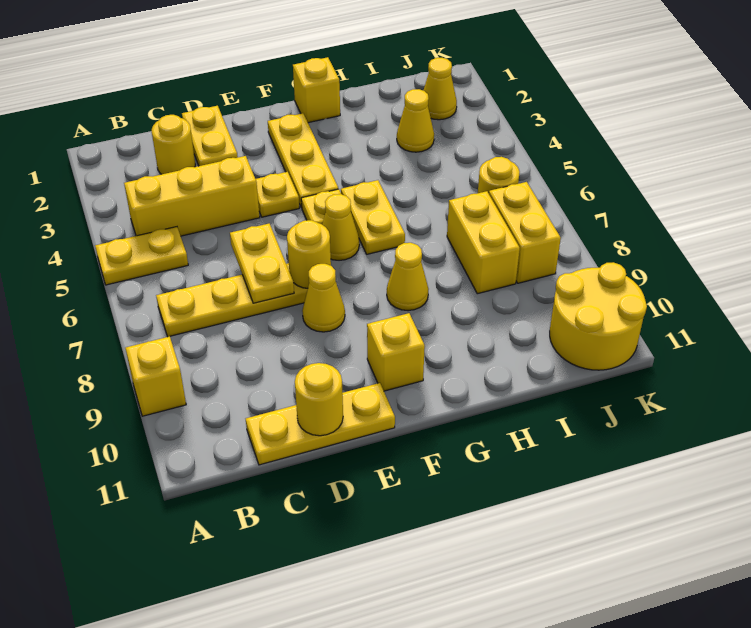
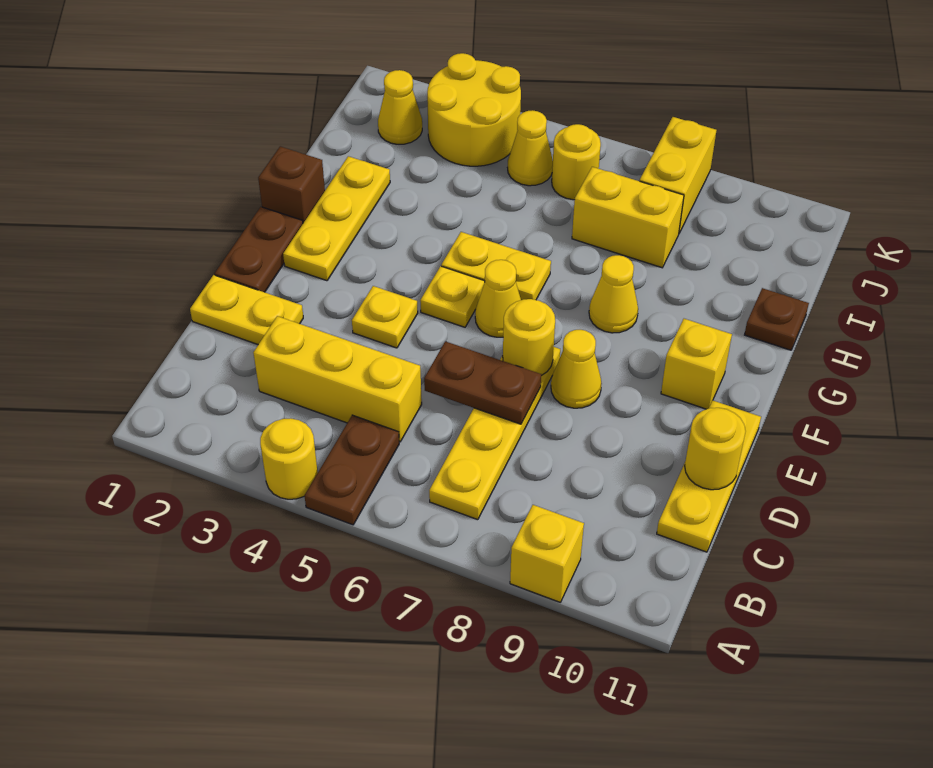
yellow plate A5:B5 level 1 -> brown plate A5:B5 level 1
yellow brick B4:D4 level 1 -> yellow brick C3:C5 level 1
yellow round brick C2 level 1 -> yellow round brick A4 level 1
yellow plate D6:D7 level 2 -> brown plate D6:D7 level 2
none -> brown plate E1:F1 level 1
yellow plate F2:F4 level 1 -> yellow plate F2:H2 level 1
yellow brick G1 level 1 -> brown brick G1 level 1
none -> brown plate H11 level 1
yellow cone I3 level 1 -> yellow cone J5 level 1
yellow brick J7:J8 level 1 -> yellow brick J8:K8 level 1
yellow round brick J10:K11 level 1 -> yellow round brick J3:K4 level 1

